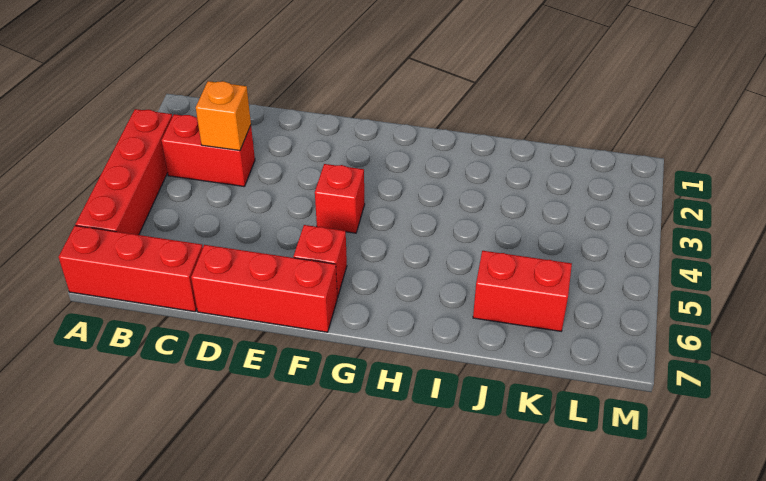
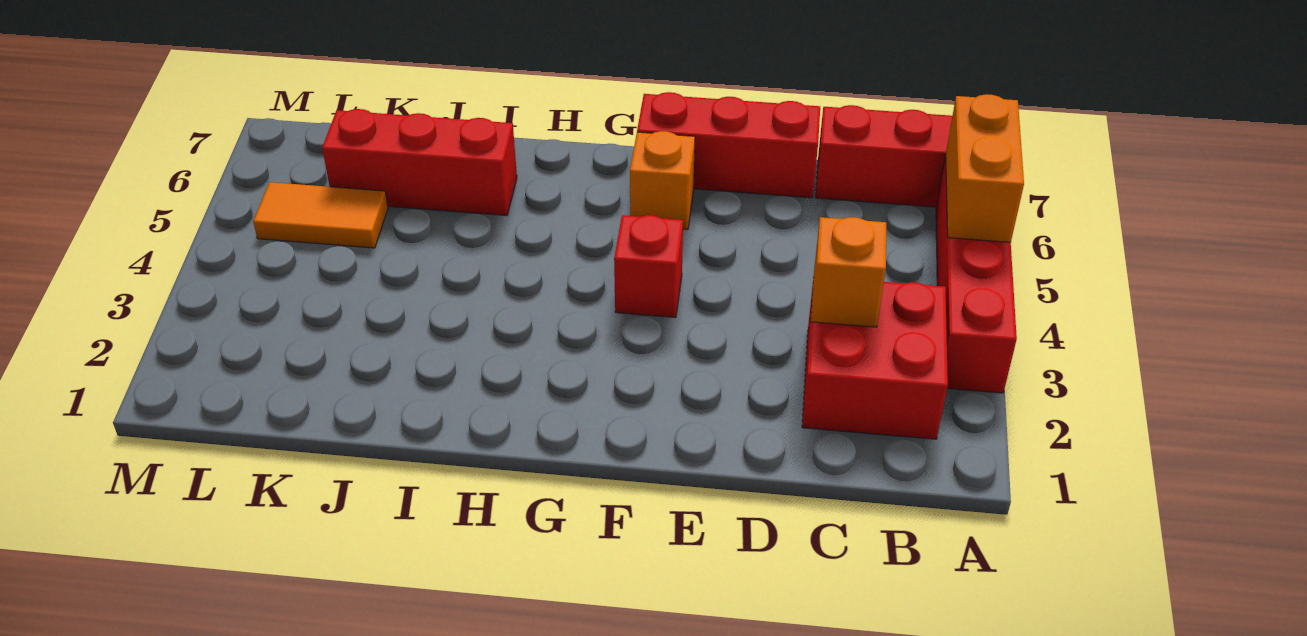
none -> orange brick A5:A6 level 2
red brick B3:C3 level 1 -> red brick B2:C3 level 1
red brick F6 level 1 -> orange brick F6 level 1
red brick J6:K6 level 1 -> red brick I6:K6 level 1
none -> orange tile K5:L5 level 1

